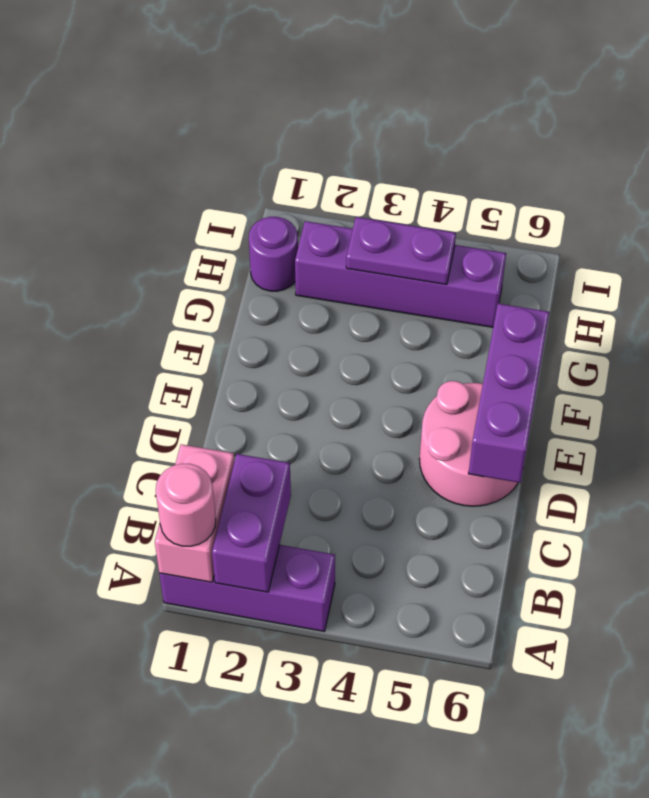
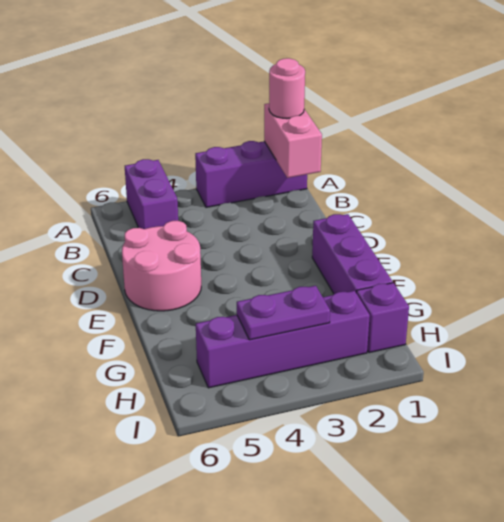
purple brick A2:B2 level 2 -> purple brick A5:B5 level 1
purple brick D6:F6 level 2 -> purple brick E1:G1 level 1
purple round brick H1 level 1 -> purple brick H1 level 1

